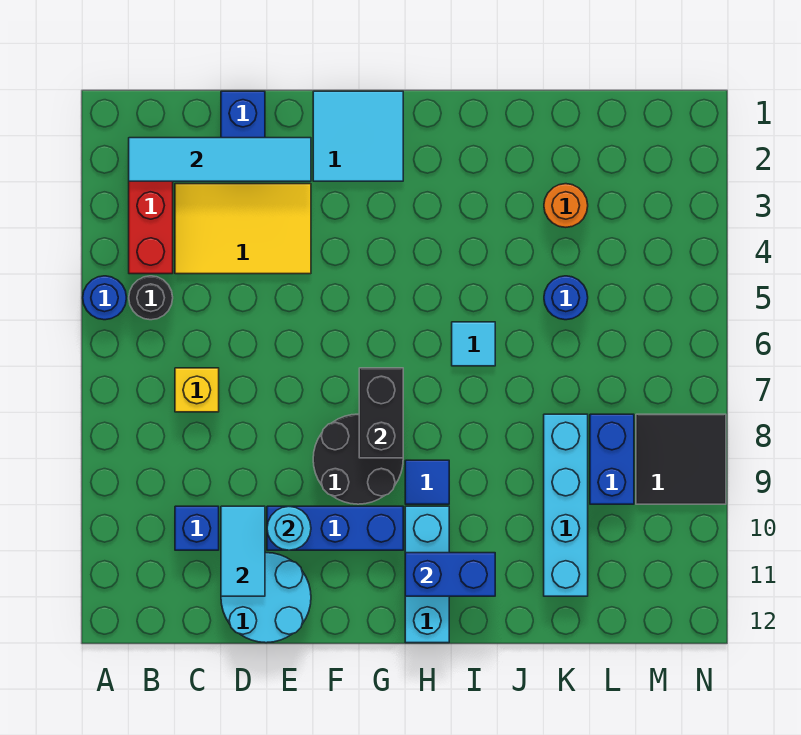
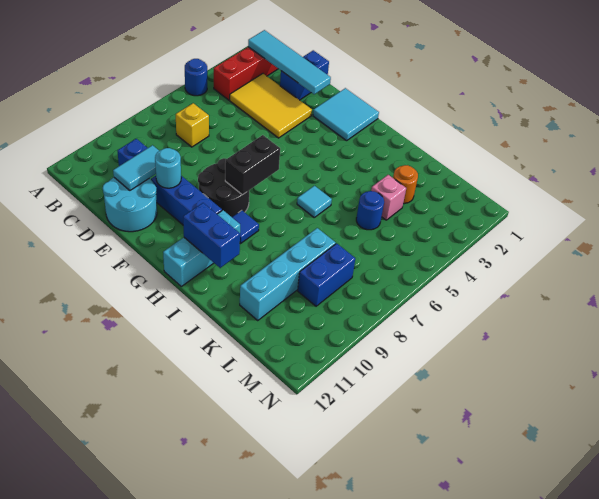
black round brick B5 level 1 -> none
none -> pink brick K4 level 1
black tile M8:N9 level 1 -> none

